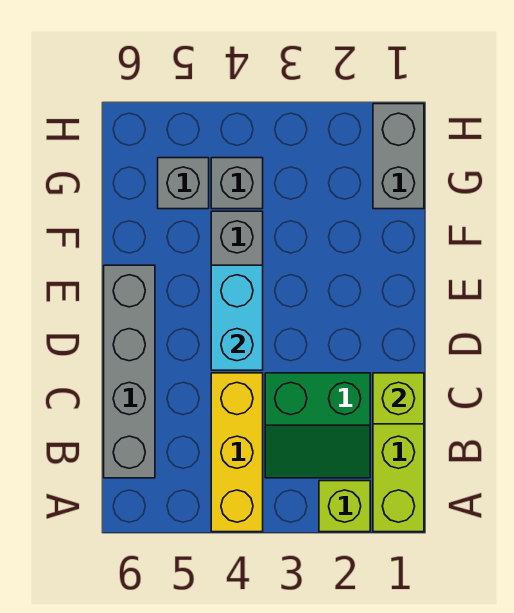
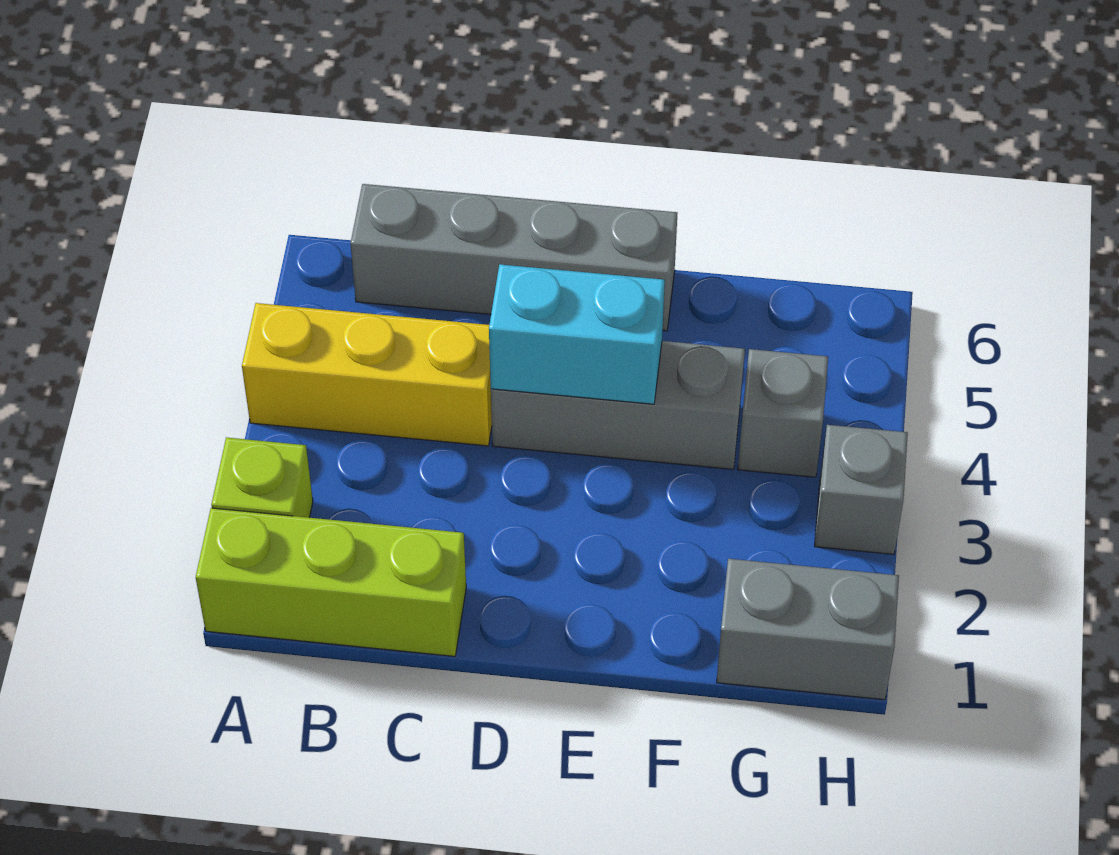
green slope B2:C3 level 1 top C -> none
lime brick C1 level 2 -> none
grey brick G5 level 1 -> grey brick H3 level 1

